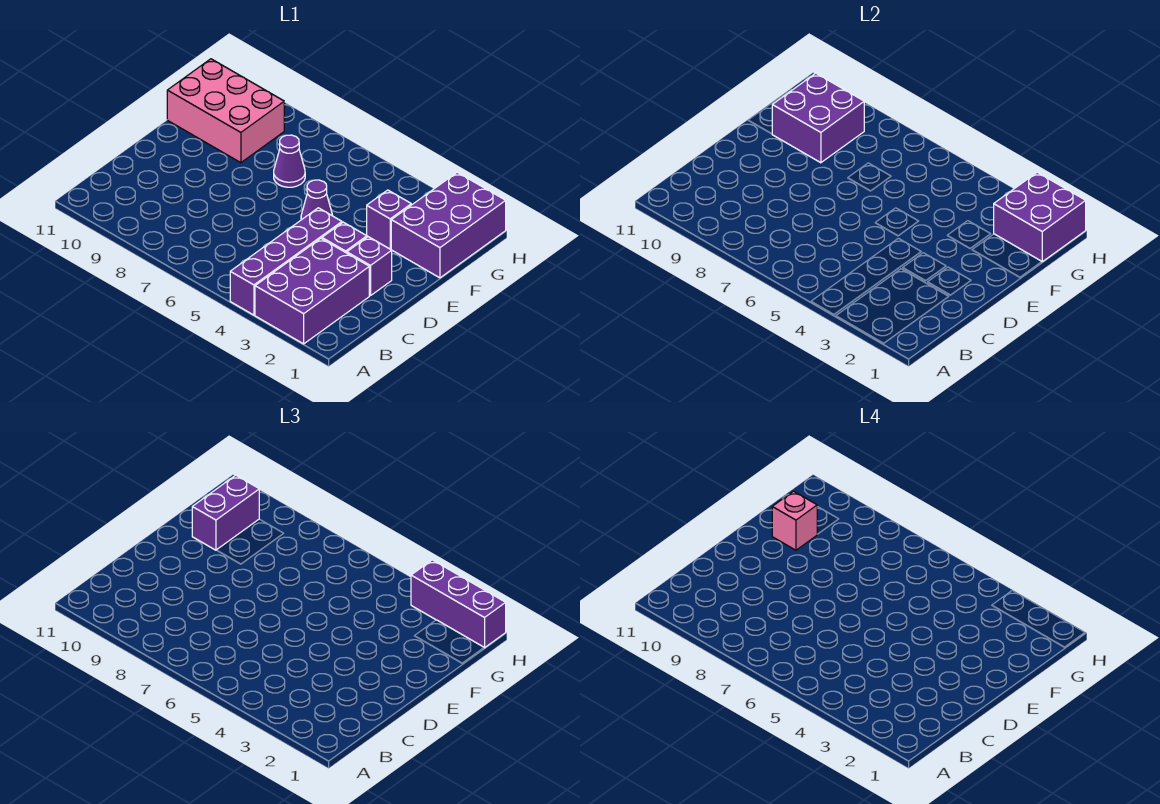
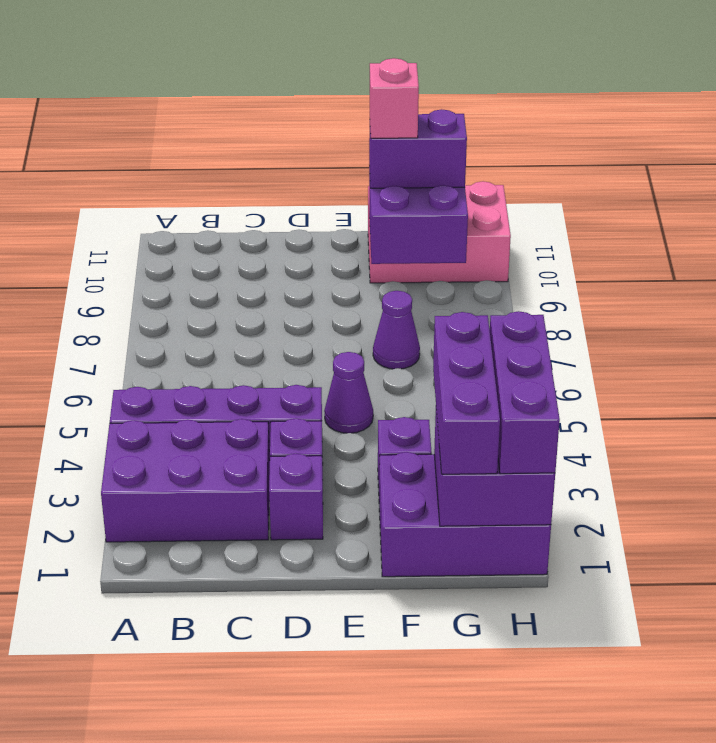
pink brick F9:G11 level 1 -> pink brick F10:H11 level 1
none -> purple brick G1:G3 level 3

